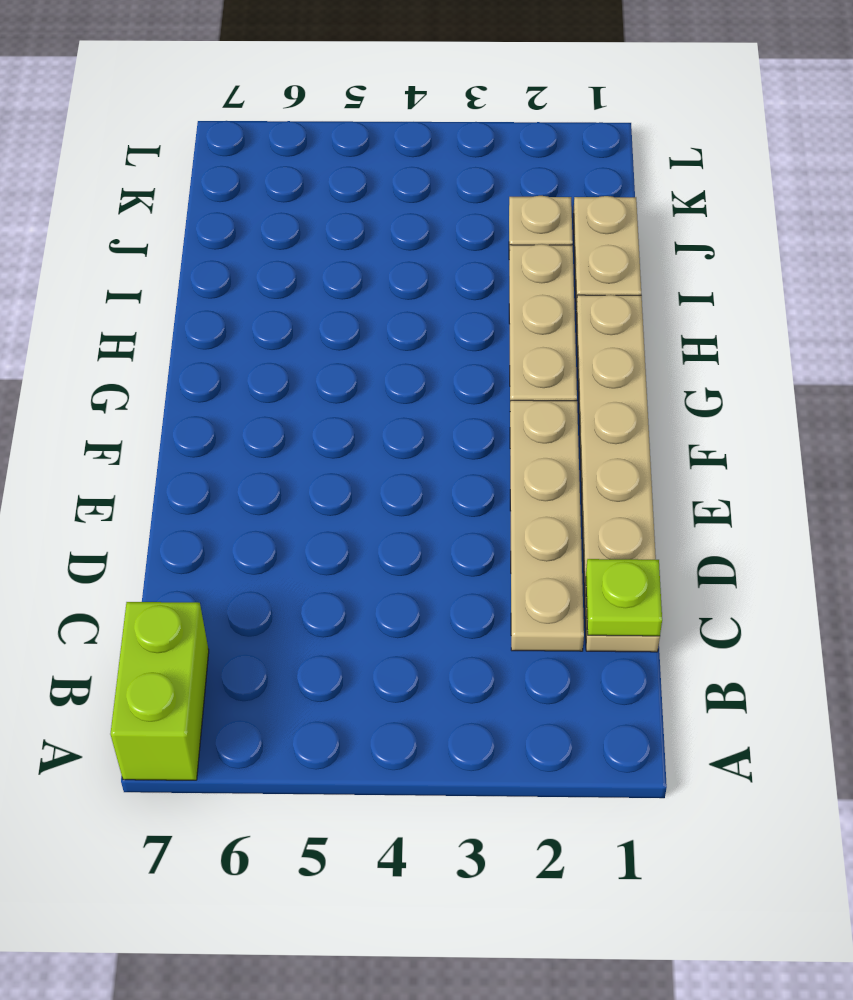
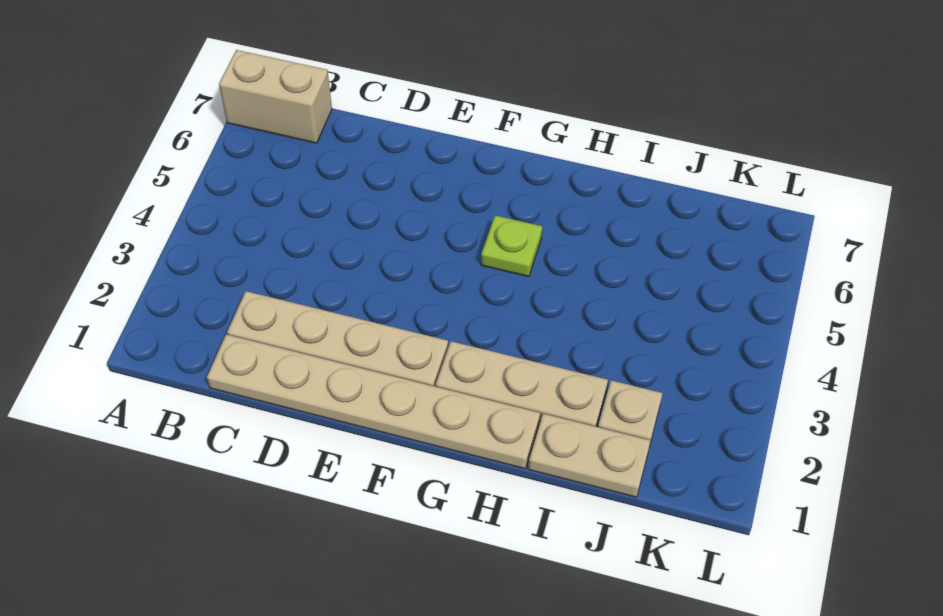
lime brick A7:B7 level 1 -> tan brick A7:B7 level 1
lime plate C1 level 2 -> lime plate G5 level 1

